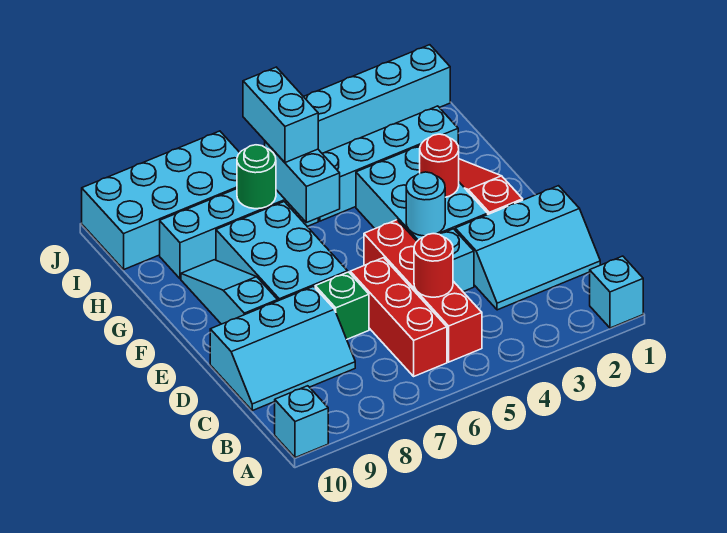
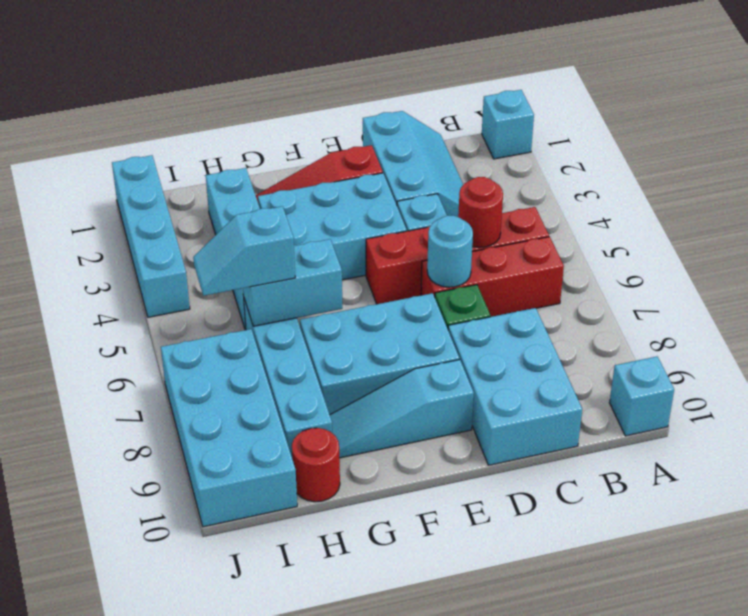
cyan slope C8:D10 level 1 top D -> cyan brick C8:D10 level 1
cyan round brick E4 level 2 -> cyan round brick D6 level 2
red round brick F3 level 2 -> red round brick H10 level 1
cyan brick H6:I6 level 3 -> cyan slope H6:I6 level 3 top H
green round brick H7 level 2 -> none

